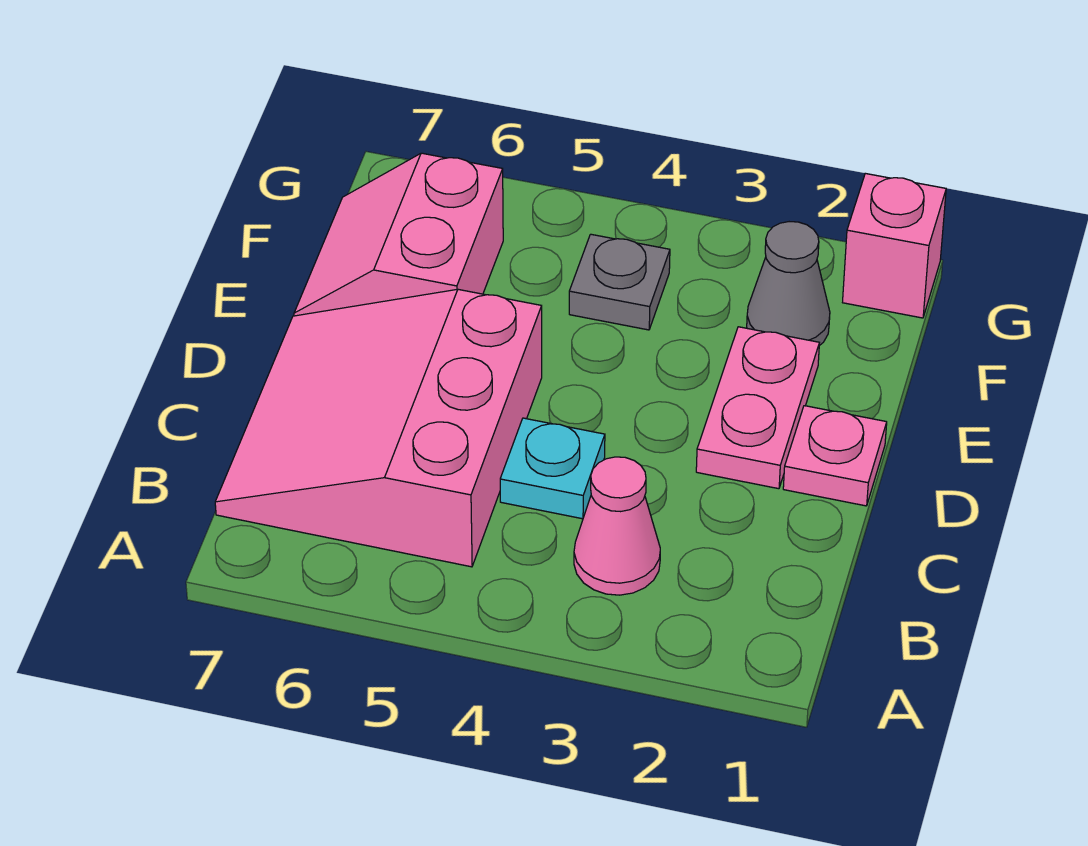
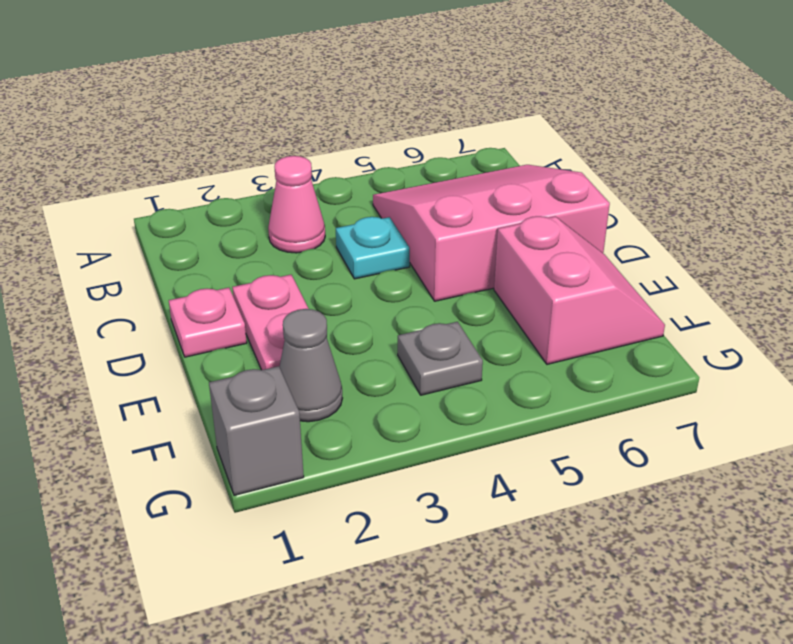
pink slope B5:D7 level 1 top 5 -> pink slope B5:D7 level 1 top D
pink brick G1 level 1 -> grey brick G1 level 1

